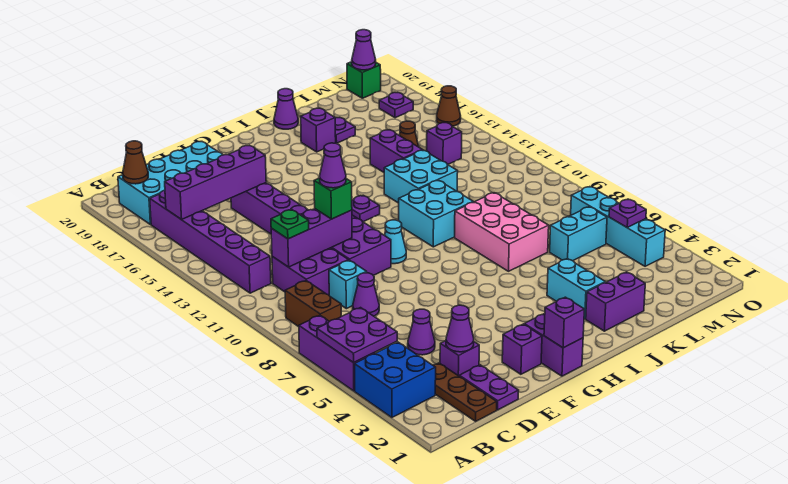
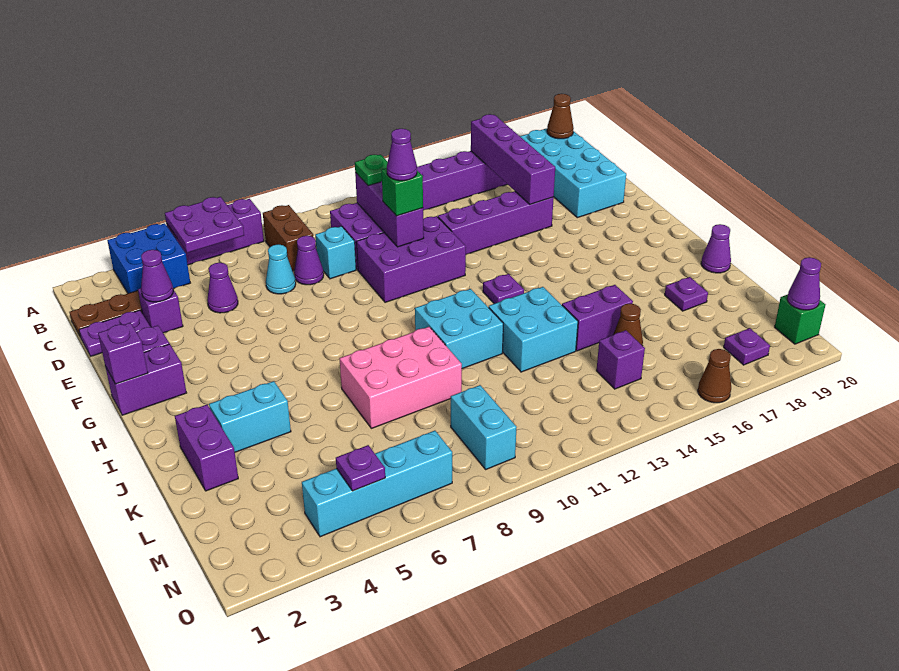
brown brick B8:B9 level 1 -> brown brick B8:C8 level 1
cyan cone G10 level 1 -> cyan cone D7 level 1
purple brick J18 level 1 -> none
cyan brick L6:M6 level 1 -> cyan brick M9:N9 level 1

